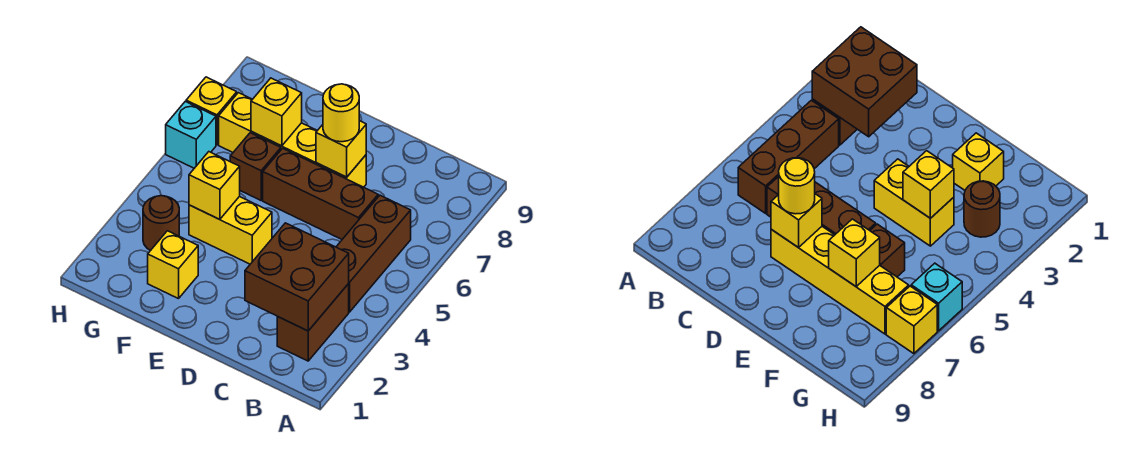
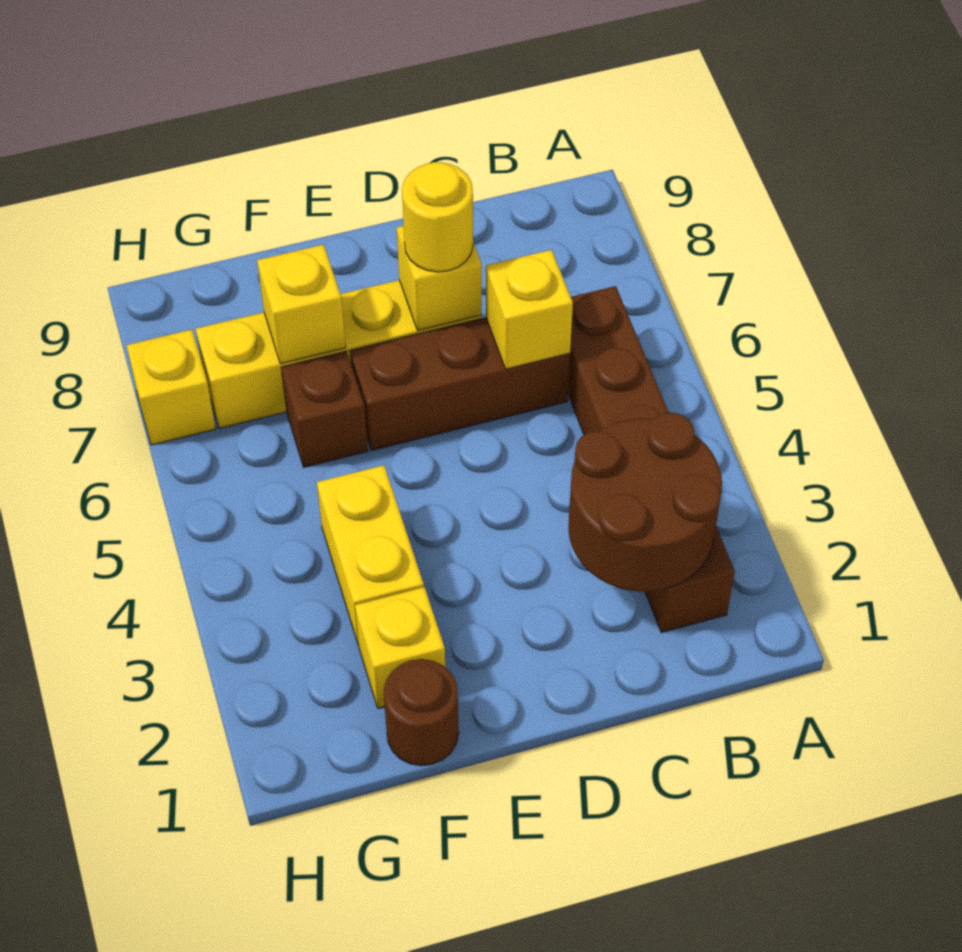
brown brick B2:C3 level 2 -> brown round brick B2:C3 level 2
yellow brick E4:F4 level 1 -> yellow brick F3:F4 level 1
yellow brick F4 level 2 -> yellow brick C6 level 2
brown round brick G3 level 1 -> brown round brick F1 level 1
cyan brick H6 level 1 -> none

